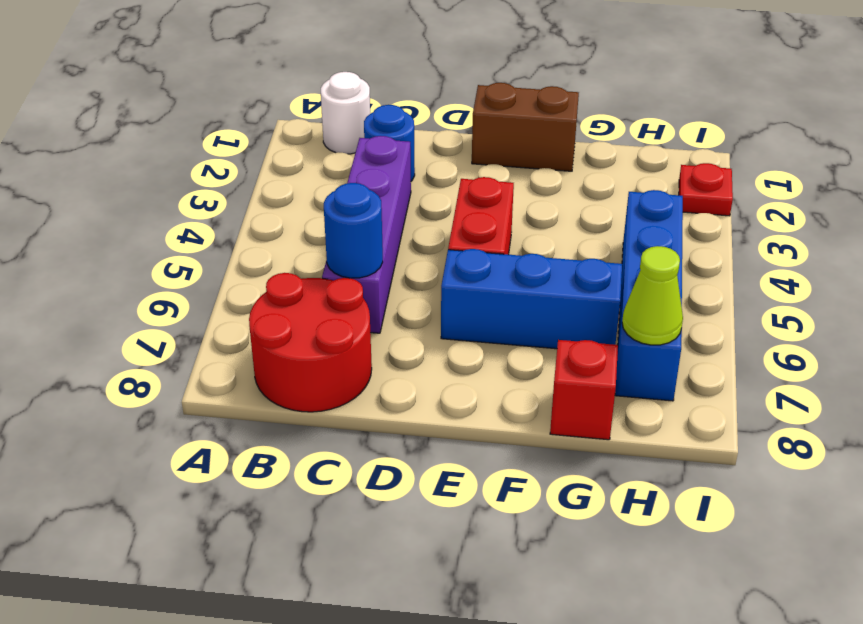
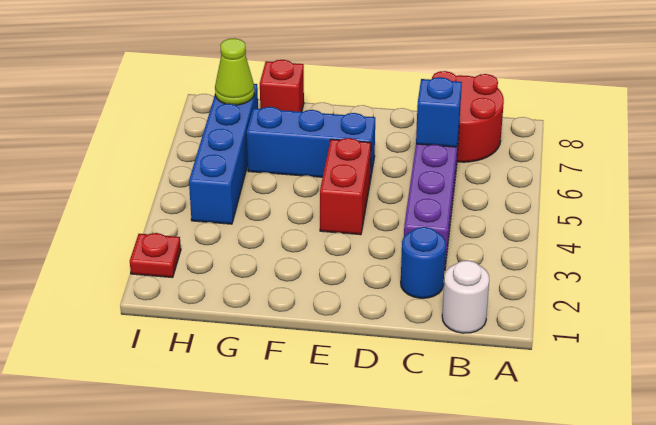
blue round brick C6 level 2 -> blue brick C6 level 2
brown brick E1:F1 level 1 -> none

